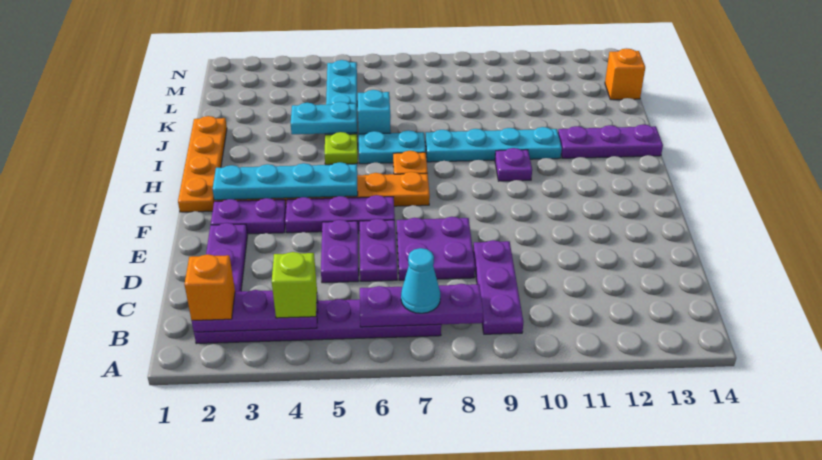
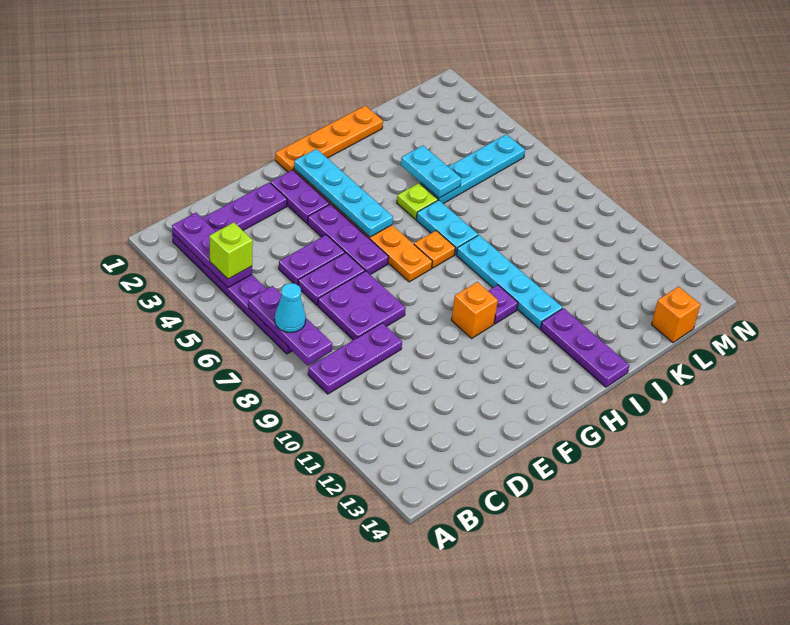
orange brick B2 level 3 -> orange brick G10 level 1
cyan brick J6 level 1 -> none

